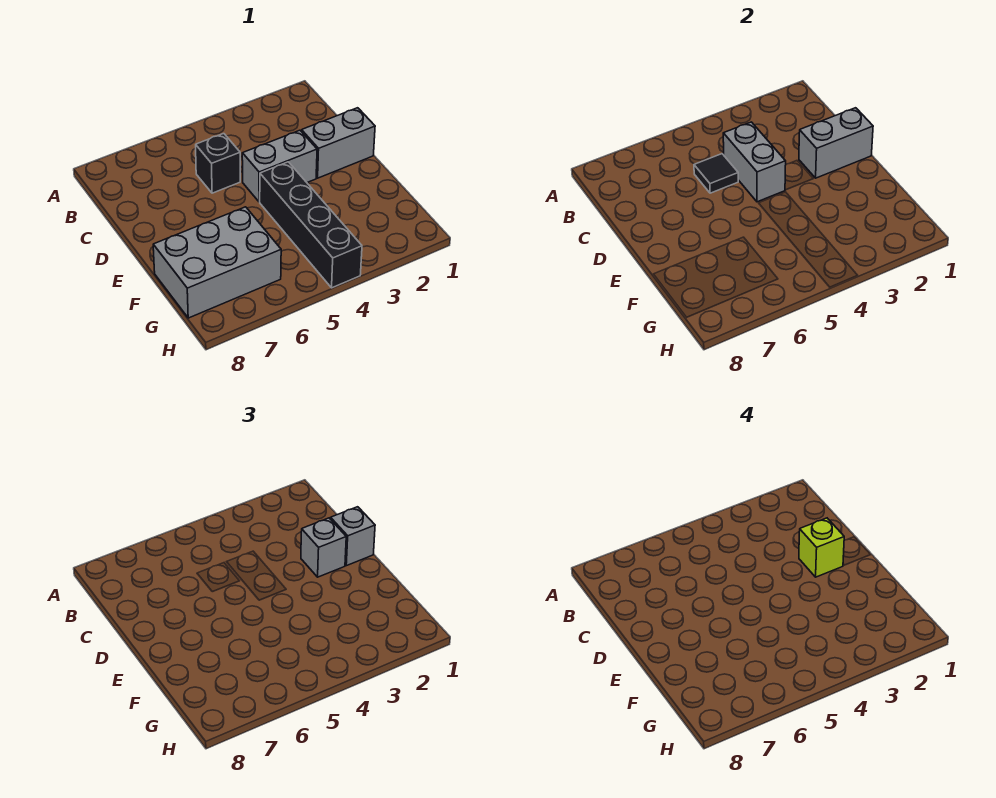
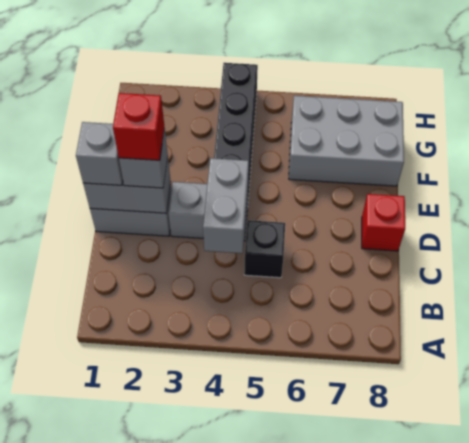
black tile C5 level 2 -> none
lime brick D2 level 4 -> red brick D2 level 4
none -> red brick D8 level 1

